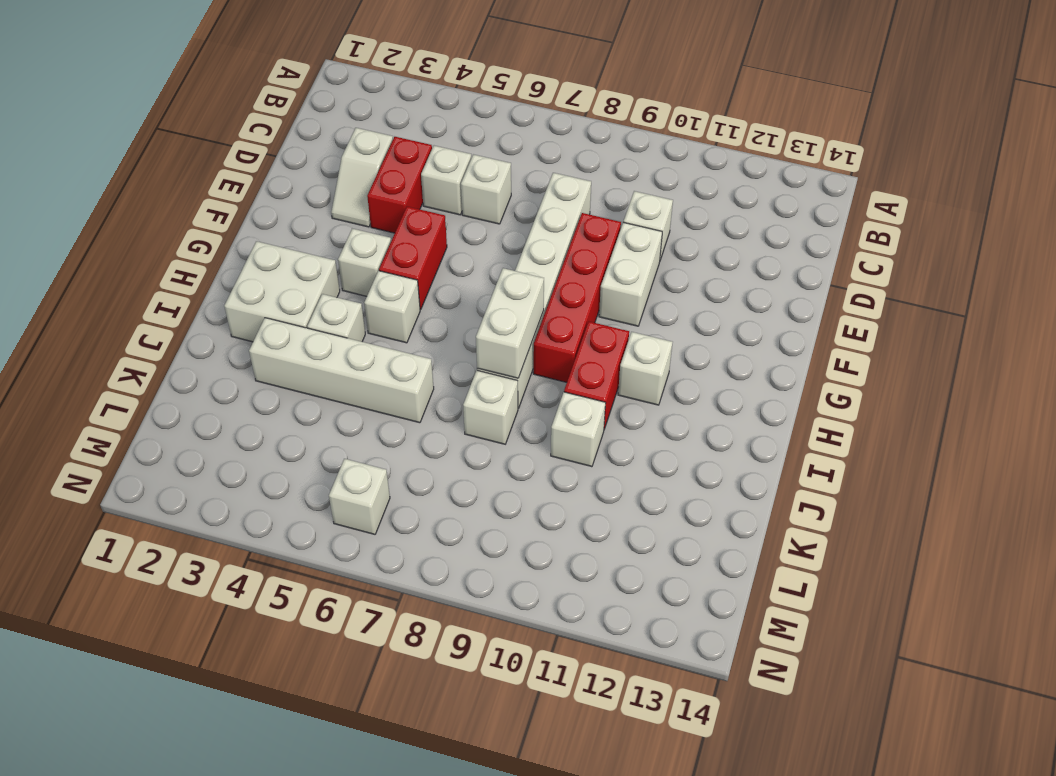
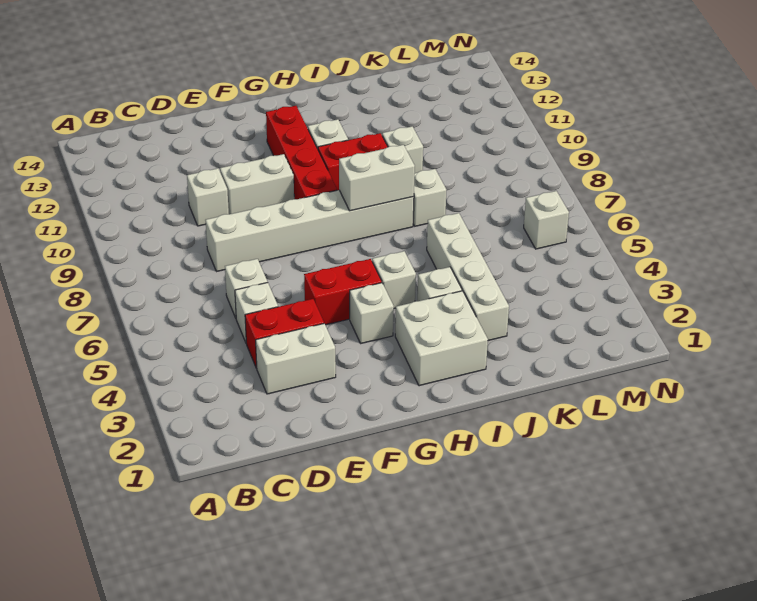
white slope D3:E3 level 1 top D -> white brick D3:E3 level 1
red brick E9:H9 level 1 -> red brick G9:G12 level 1

